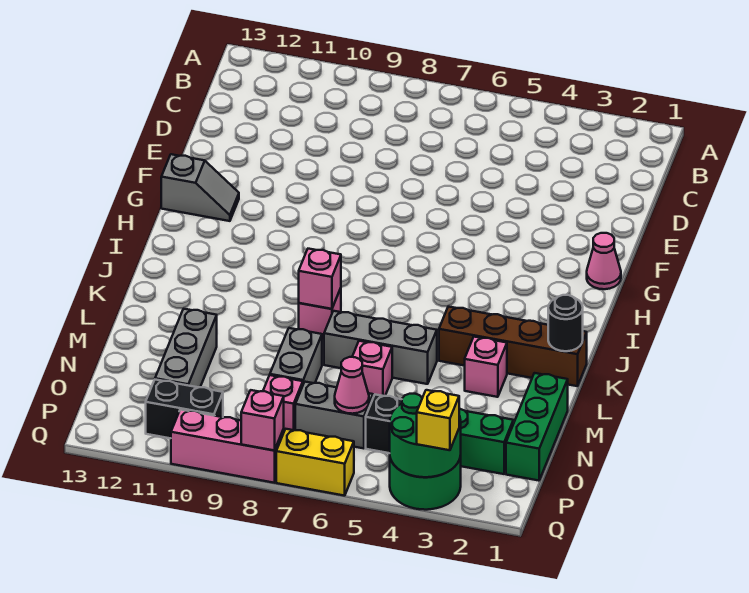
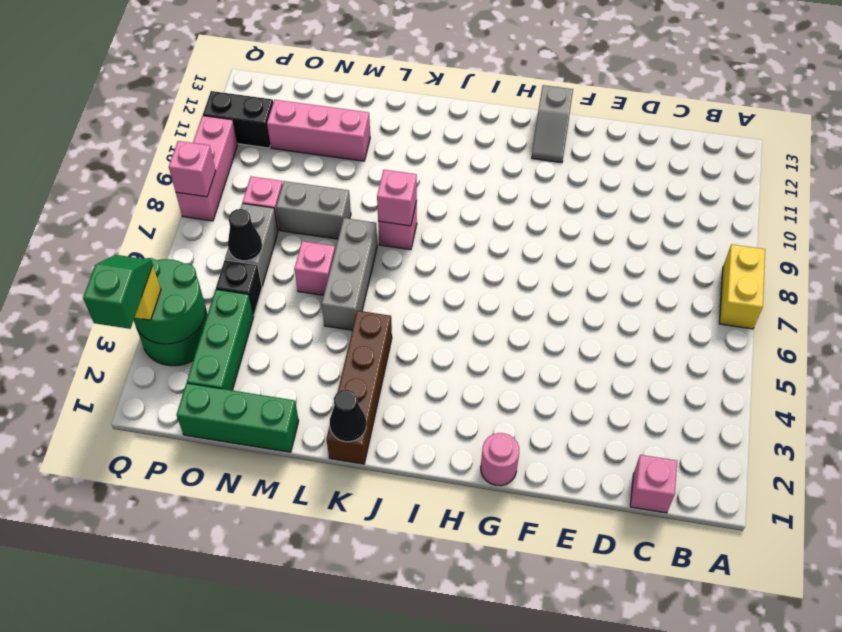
pink cone G1 level 1 -> pink round brick G1 level 1
black round brick K1 level 2 -> black cone K1 level 2
pink brick L3 level 1 -> pink brick C1 level 1
grey brick M11:O11 level 1 -> pink brick M11:O11 level 1
pink cone O6 level 2 -> black cone O6 level 2
black brick P10:P11 level 1 -> black brick P11:Q11 level 1
none -> green slope Q2:Q3 level 4 top 2
yellow brick Q6:Q7 level 1 -> yellow brick A7:A8 level 1

